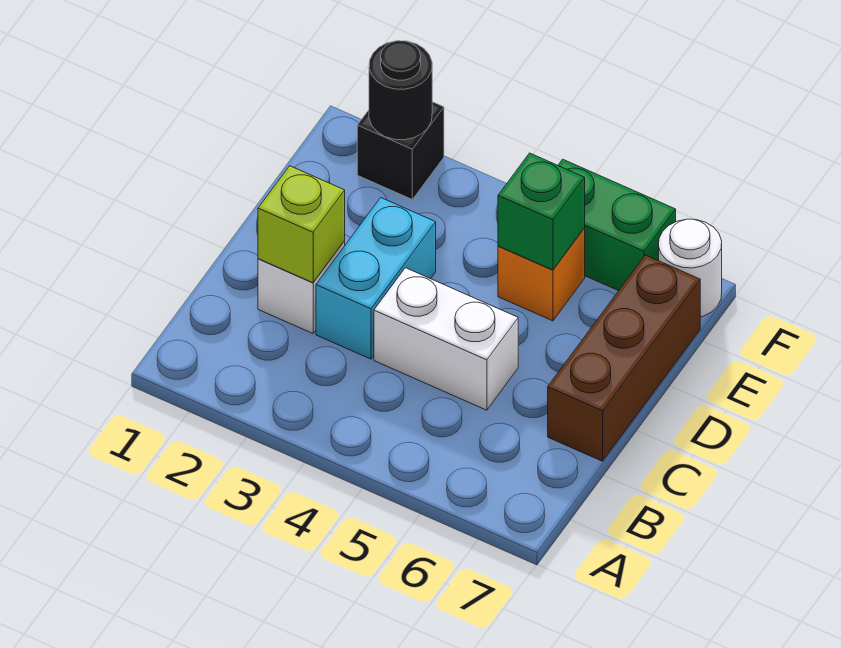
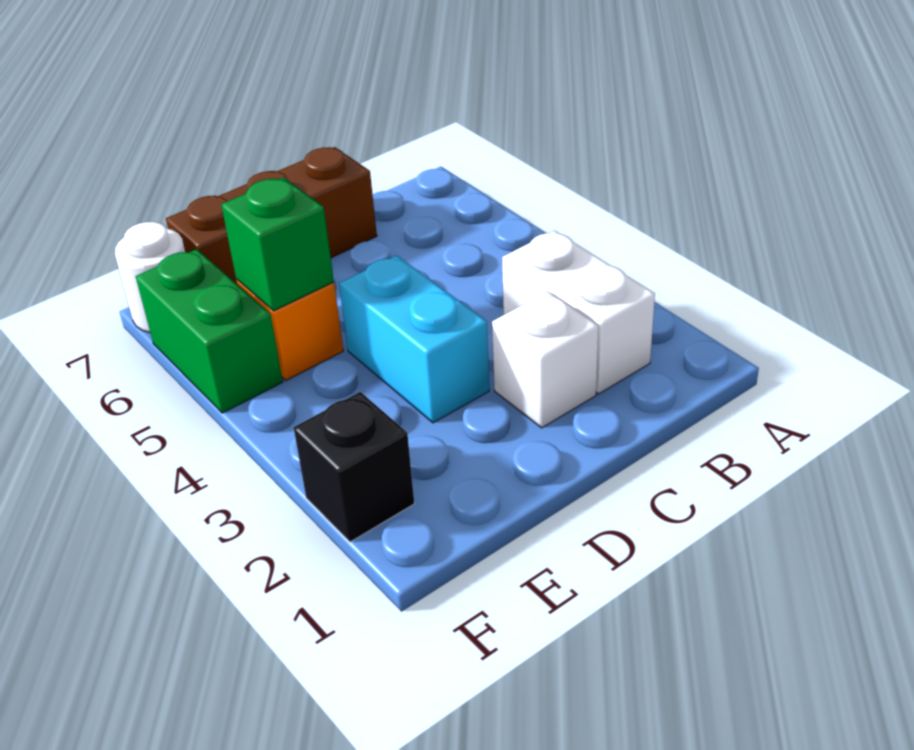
lime brick C2 level 2 -> none
cyan brick C3:D3 level 1 -> cyan brick D3:D4 level 1
white brick C4:C5 level 1 -> white brick B2:B3 level 1
black round brick F2 level 2 -> none

